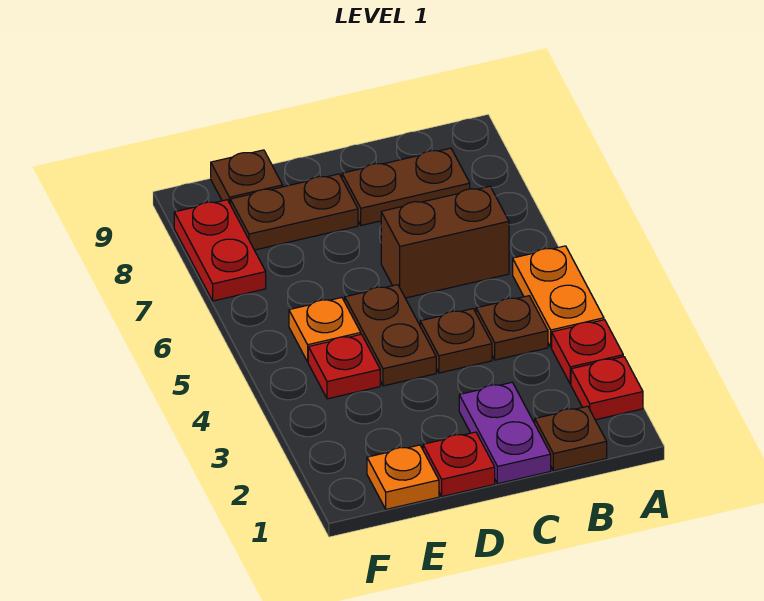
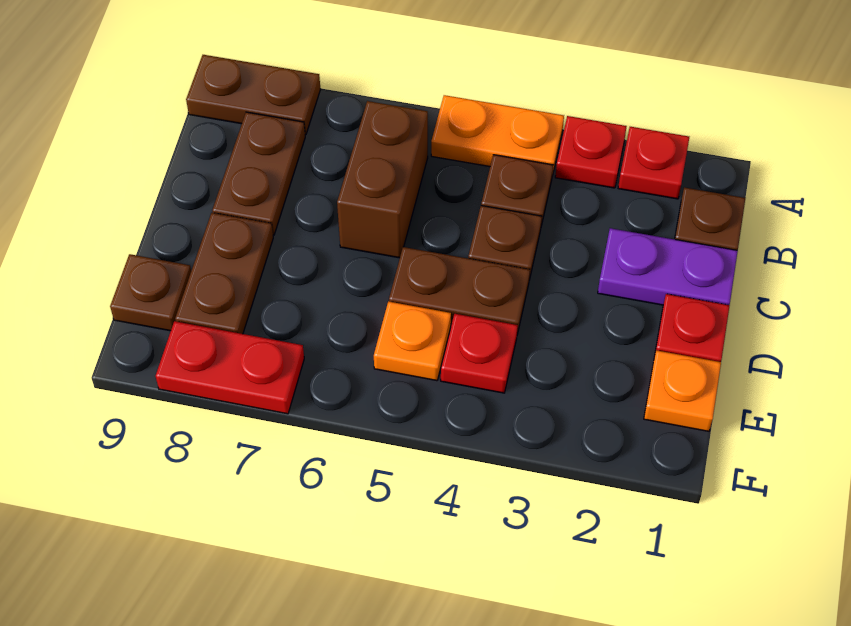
none -> brown plate A8:A9 level 1

